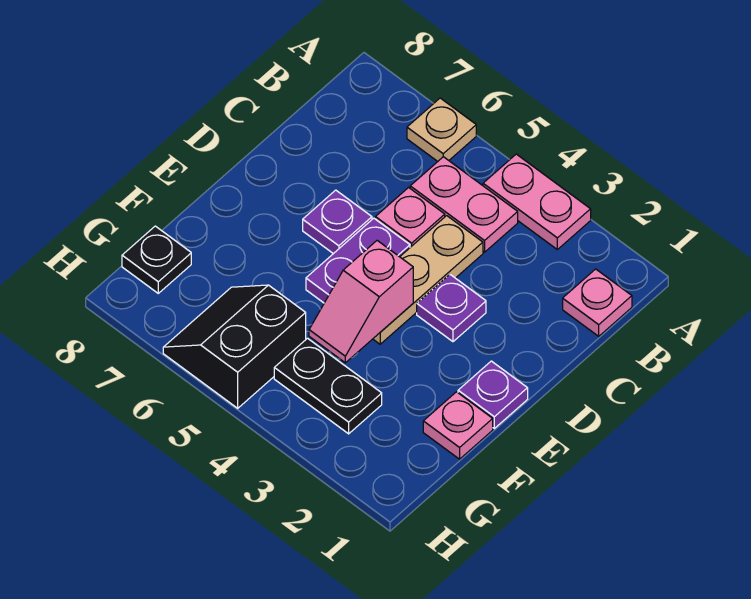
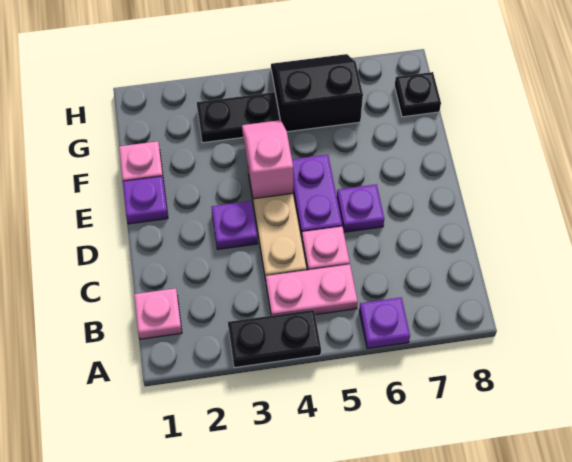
pink plate A3:A4 level 1 -> black plate A3:A4 level 1
tan plate A6 level 1 -> purple plate A6 level 1
black slope G5:H6 level 1 top 5 -> black slope G5:H6 level 1 top G

